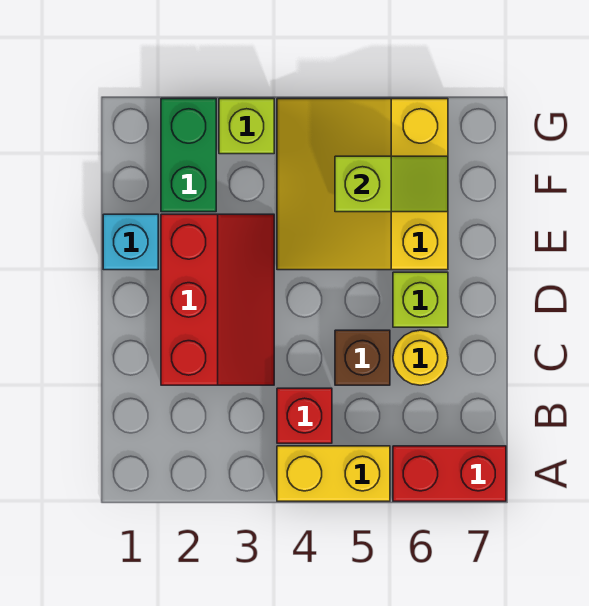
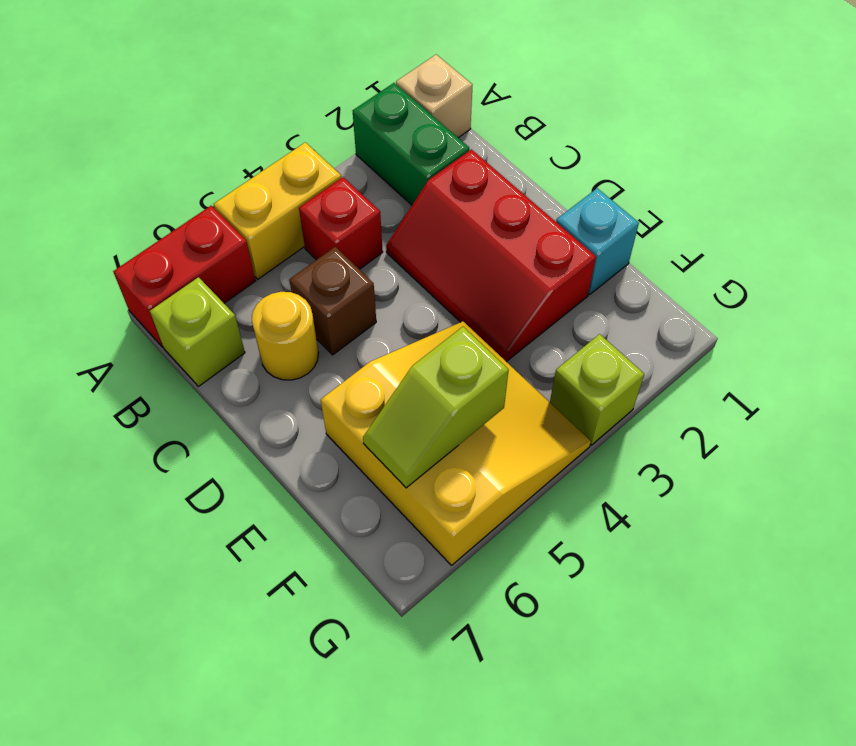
none -> tan brick A1 level 1
lime brick D6 level 1 -> lime brick B7 level 1
green brick F2:G2 level 1 -> green brick A2:B2 level 1

